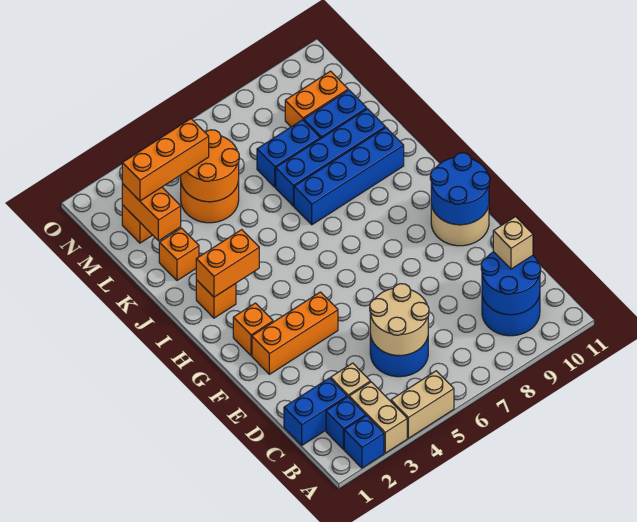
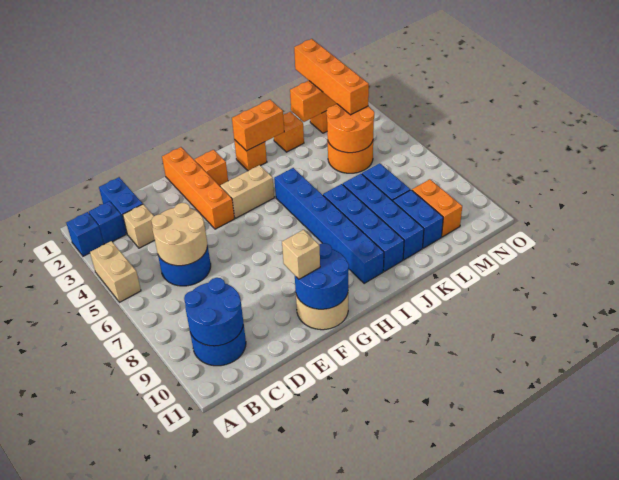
tan brick A3:B3 level 1 -> tan brick G4:H4 level 1
tan brick C10 level 3 -> tan brick F10 level 3
orange brick F2:F4 level 1 -> orange brick F1:F4 level 1
orange brick I2:I3 level 2 -> orange brick I2:J2 level 2
none -> blue brick I5:I10 level 1
orange brick M2:M4 level 3 -> orange brick M1:M4 level 3

